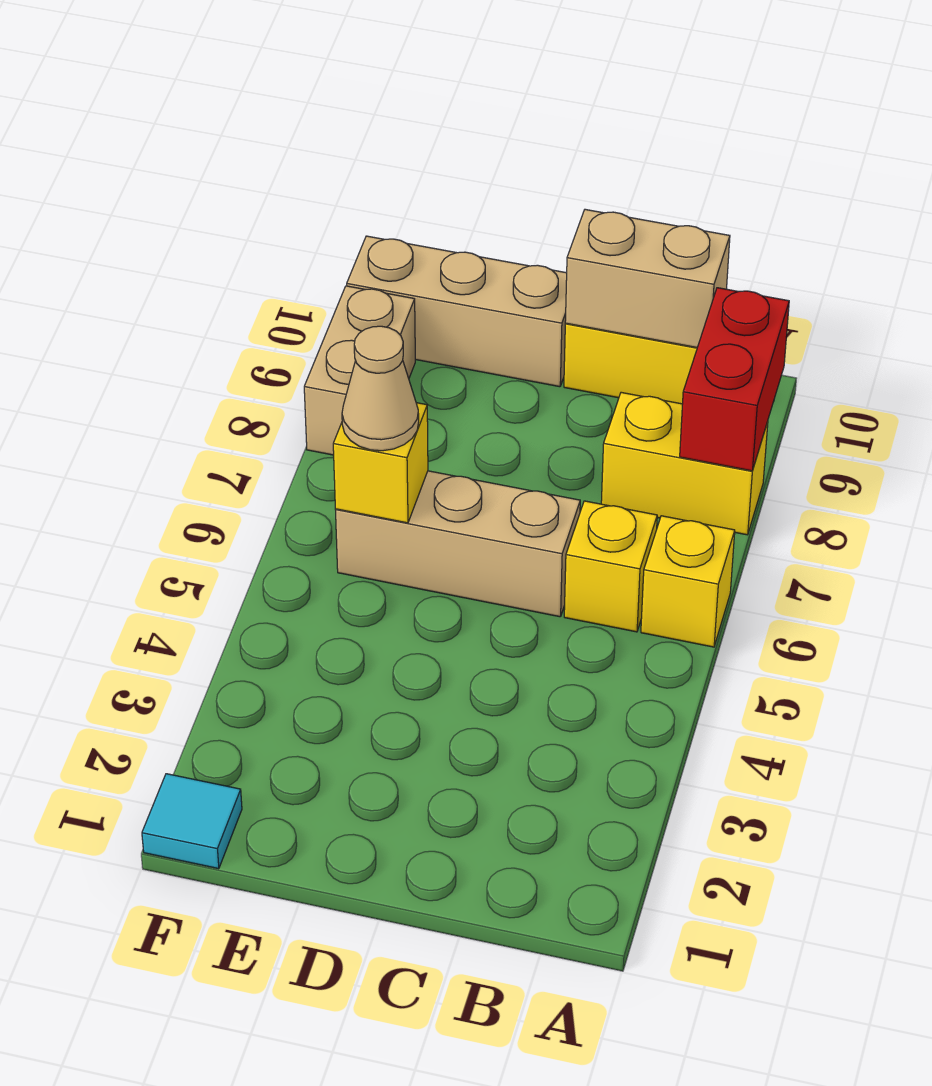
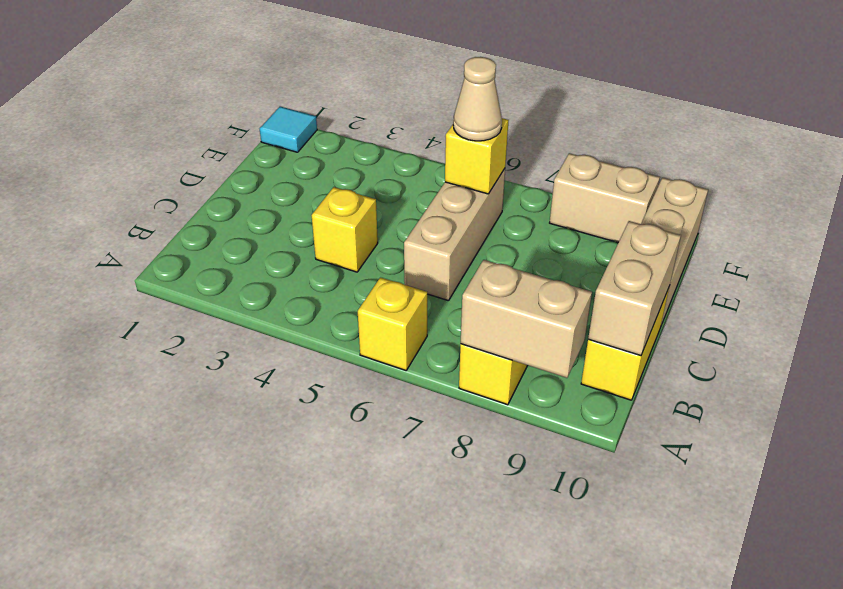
red brick A8:A9 level 2 -> tan brick A8:A9 level 2
yellow brick B6 level 1 -> yellow brick C4 level 1

